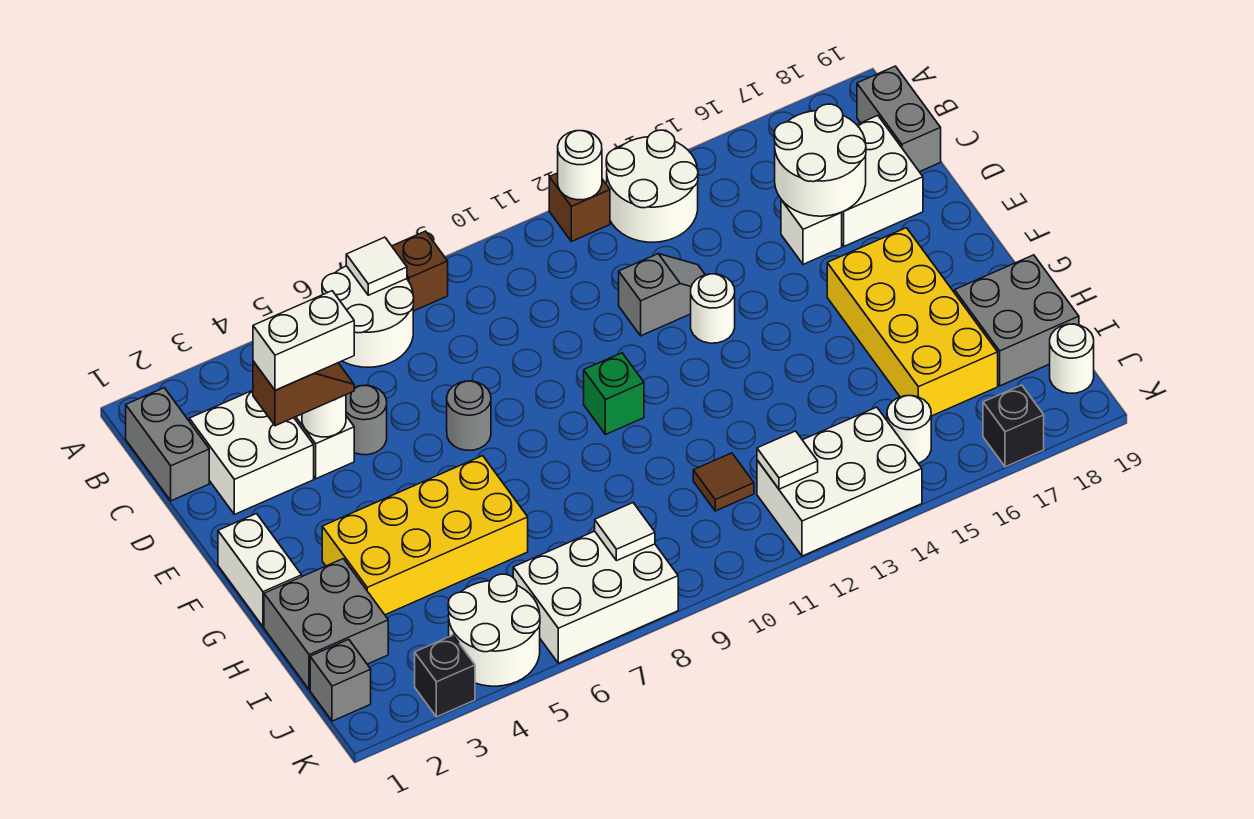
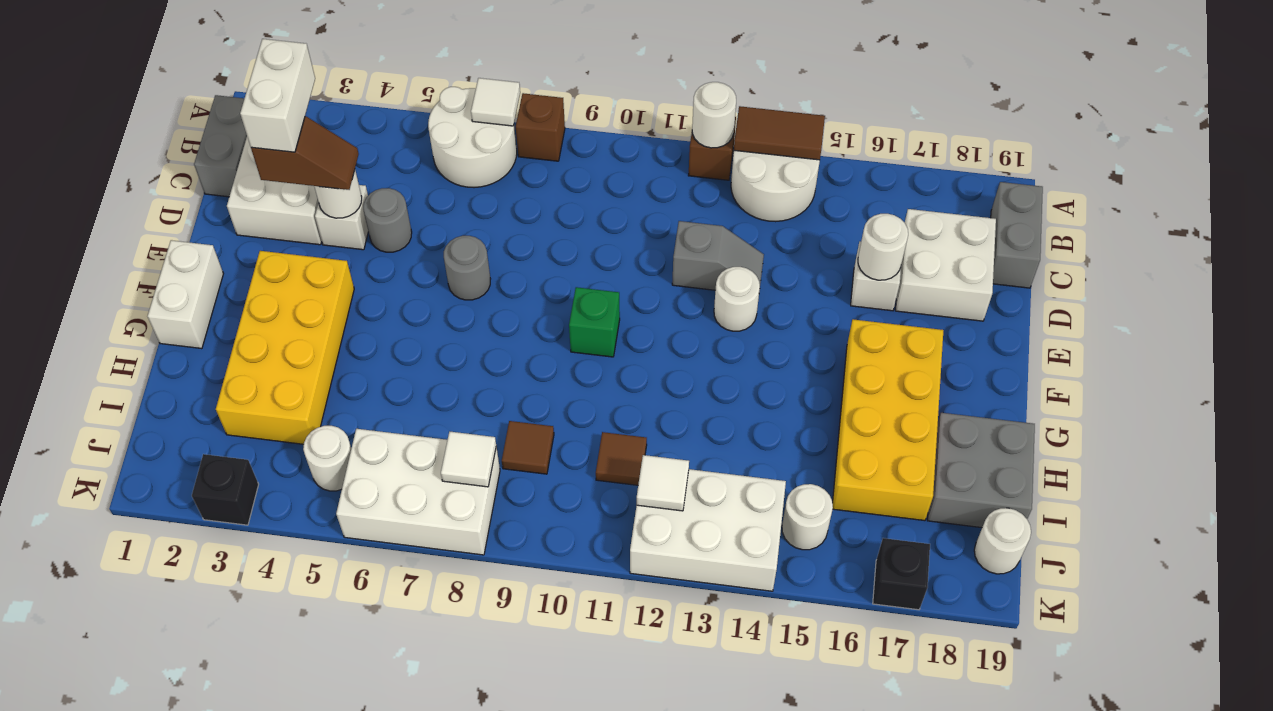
none -> brown tile A13:A14 level 2
white round brick C16:D17 level 2 -> white round brick D16 level 2
white brick D3:D4 level 4 -> white brick C3:D3 level 4
yellow brick G3:H6 level 1 -> yellow brick F3:I4 level 1
grey brick H1:I2 level 1 -> none
none -> brown tile I9 level 1
grey brick J1 level 1 -> none
white round brick J4:K5 level 1 -> white round brick J5 level 1

